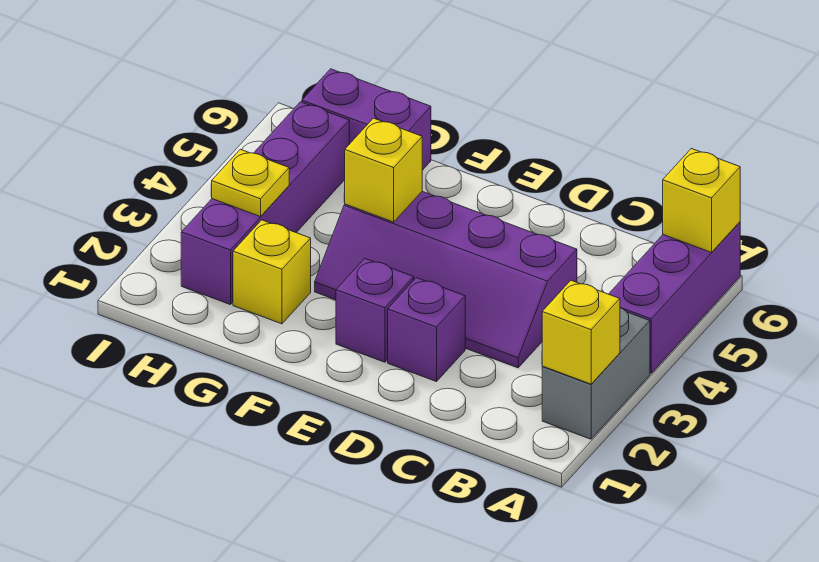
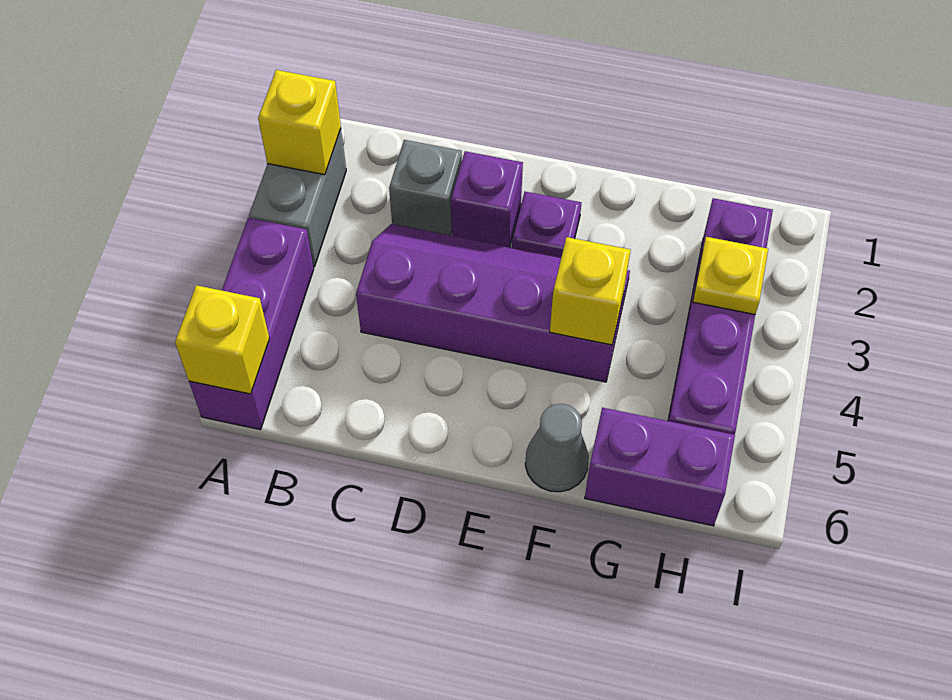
none -> grey brick C2 level 1
purple brick E2 level 1 -> purple plate E2 level 1
none -> grey cone F6 level 1
yellow brick G2 level 1 -> none

